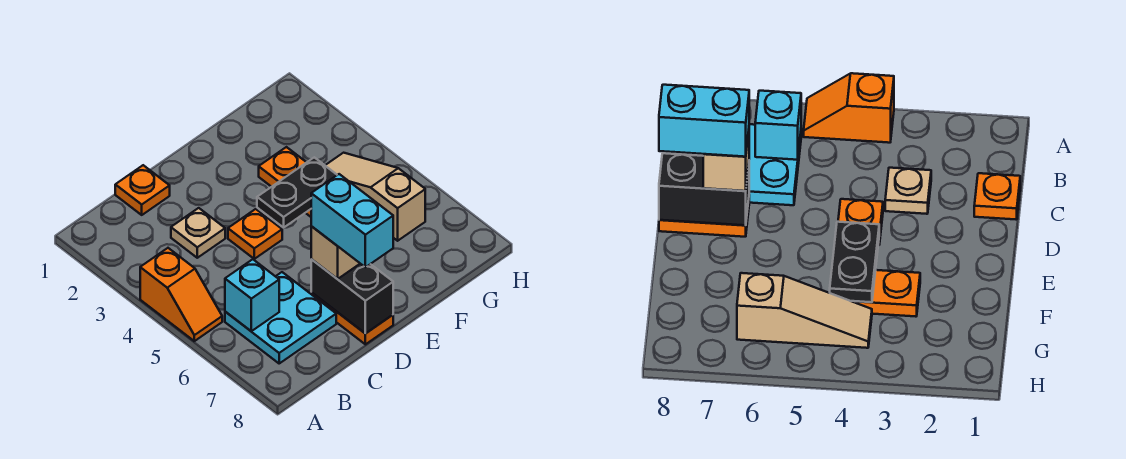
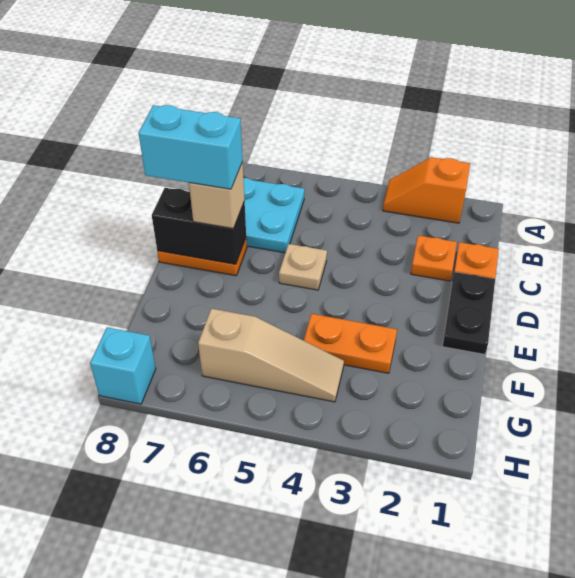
orange slope A4:A5 level 1 top 4 -> orange slope A2:A3 level 1 top 2
cyan brick B6 level 2 -> cyan brick H8 level 1
tan plate C3 level 1 -> tan plate D5 level 1
orange plate D4 level 1 -> orange plate C2 level 1
black plate E4:F4 level 2 -> black plate D1:E1 level 1

